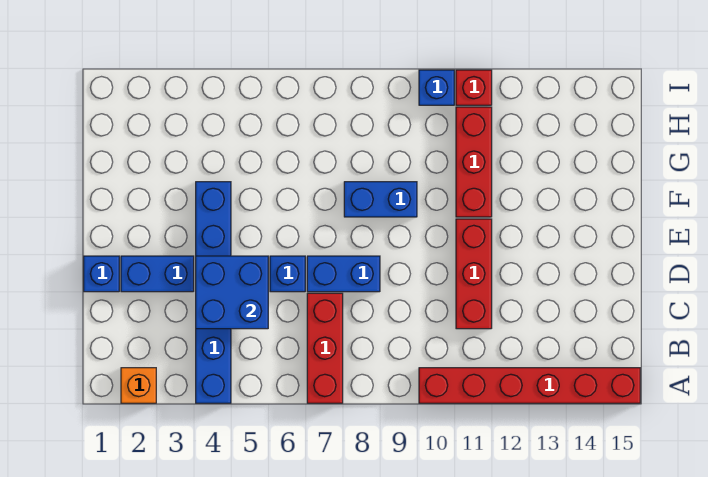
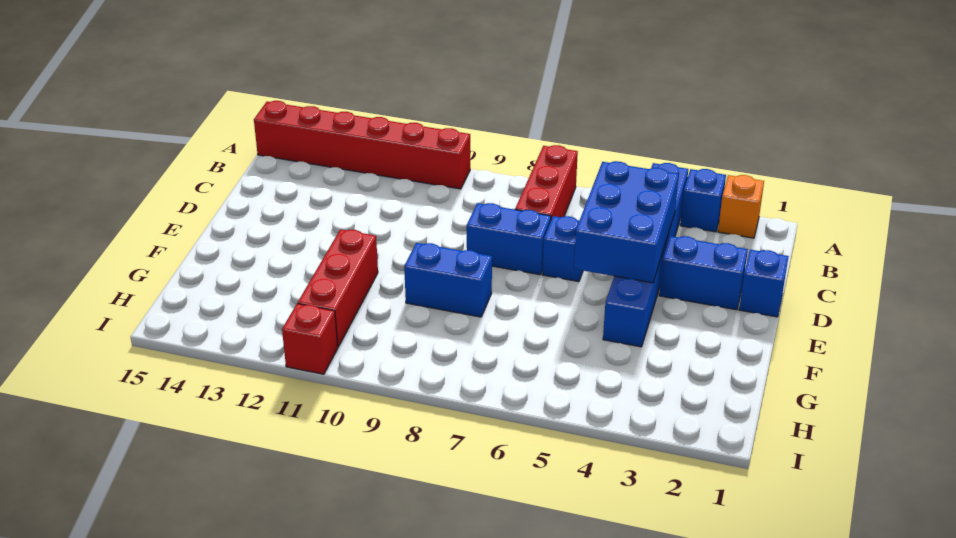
blue brick C4:D5 level 2 -> blue brick C4:E5 level 2
red brick C11:E11 level 1 -> none
blue brick I10 level 1 -> blue brick A3 level 1

